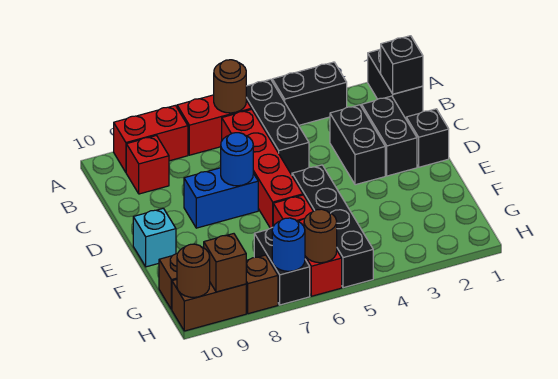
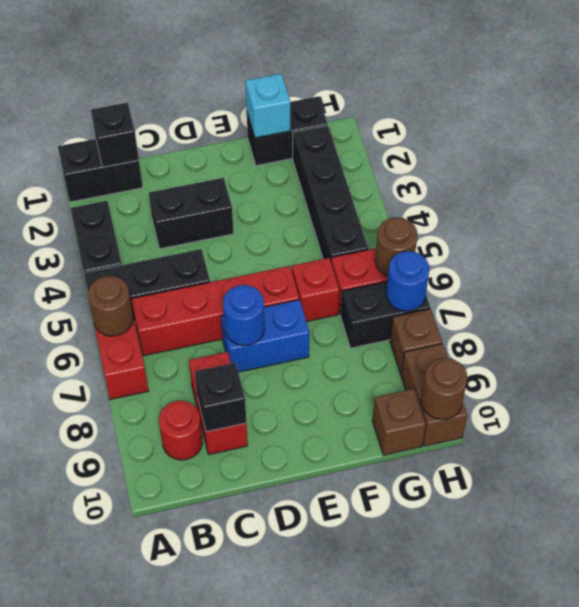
red brick A8:A9 level 1 -> red brick C8:C9 level 1
red brick B9 level 1 -> red round brick B9 level 1
black brick C2:D2 level 1 -> black brick F1:G1 level 1
black brick D1 level 1 -> black brick C9 level 2
blue brick D7:D8 level 1 -> blue brick D7:E7 level 1
black brick E5:H5 level 1 -> black brick G2:G5 level 1
cyan brick E10 level 1 -> cyan brick F1 level 2
brown brick H9 level 2 -> none

